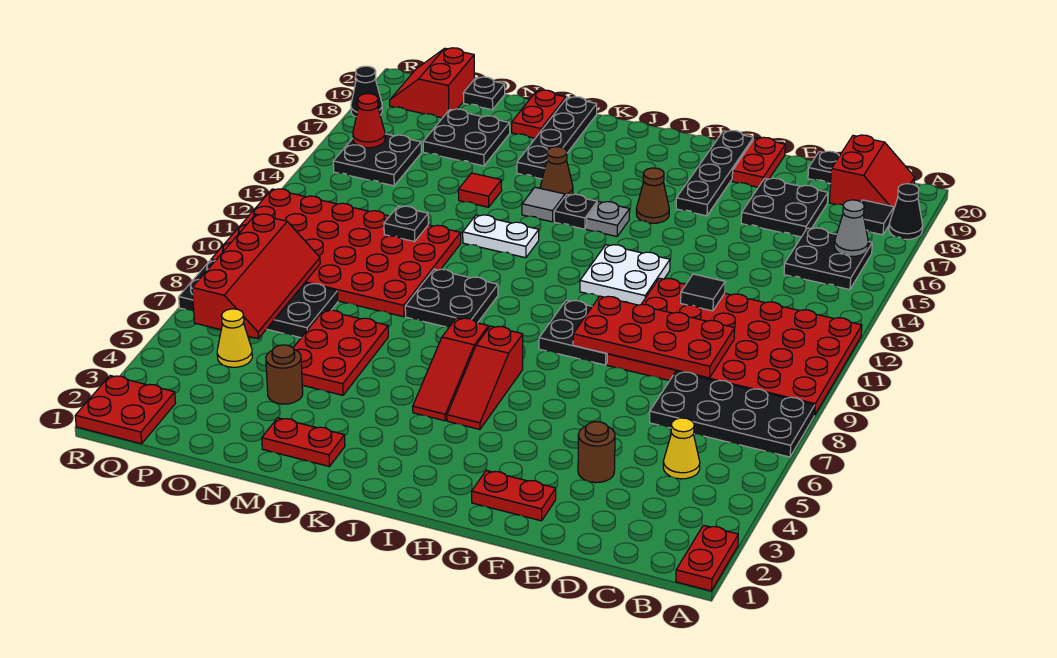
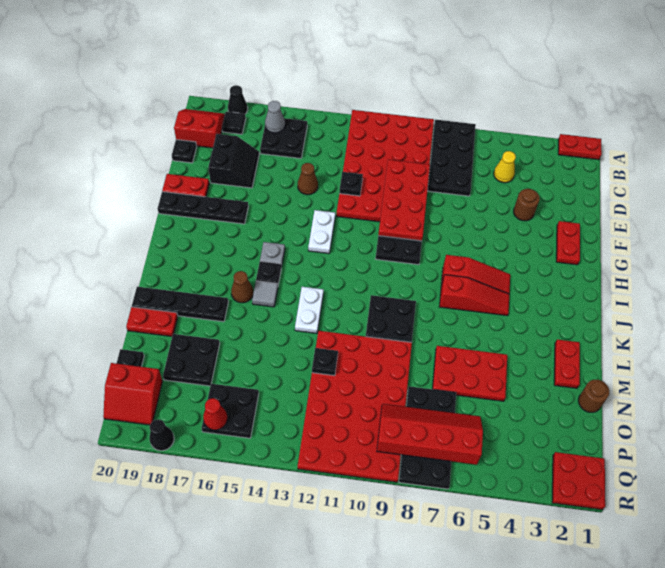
black plate D17:E18 level 1 -> black slope D17:E18 level 1 top 18
black tile E12 level 2 -> black plate E12 level 2
white plate G12:H13 level 1 -> white plate G13:H13 level 1
brown cone H16 level 1 -> brown cone E14 level 1
red tile M15 level 1 -> none
brown round brick N4 level 1 -> brown round brick N1 level 1
yellow cone P5 level 1 -> none

